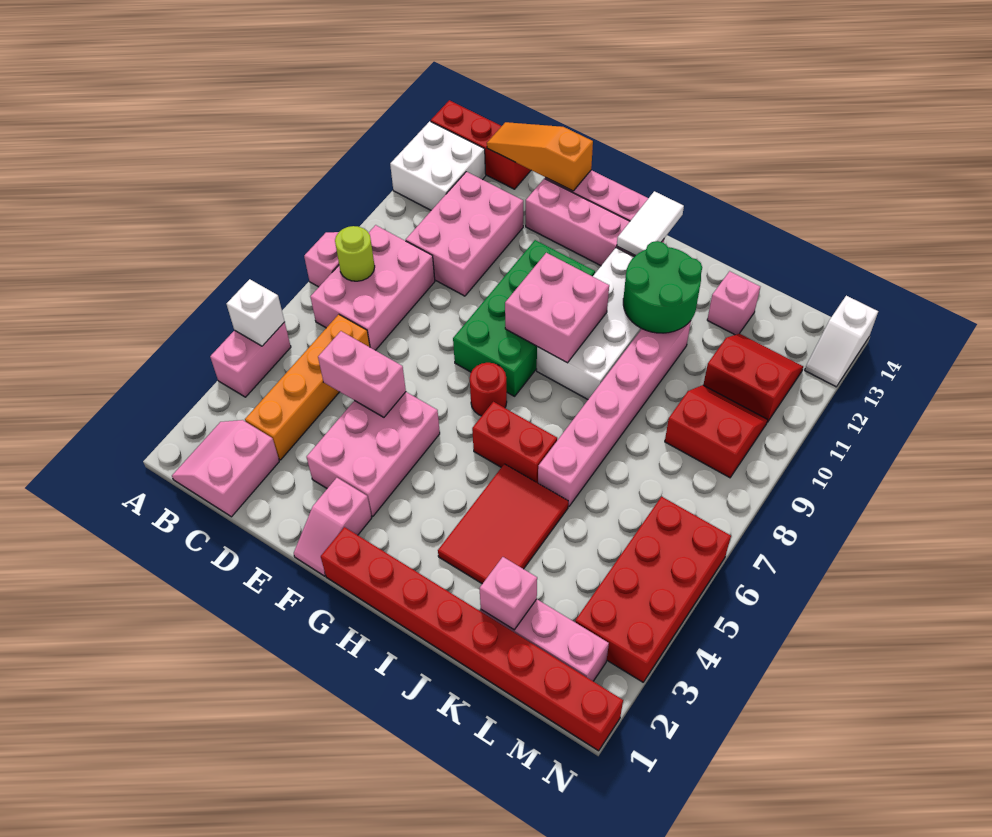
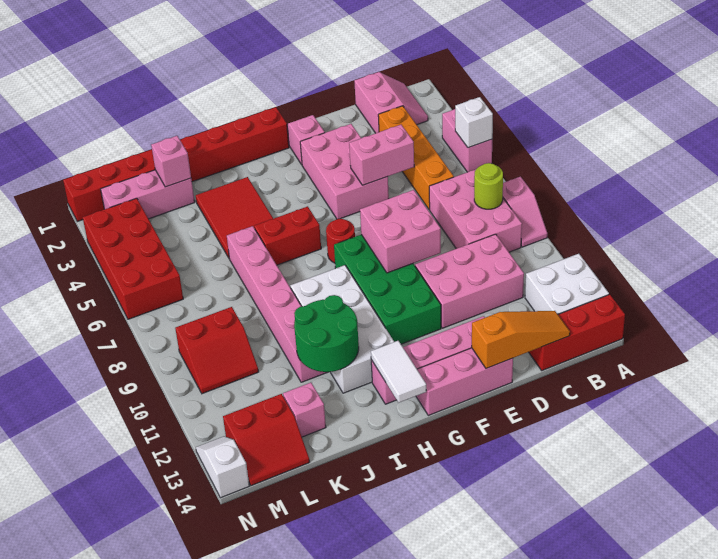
pink brick C10:D12 level 1 -> pink brick C10:E11 level 1
pink brick G9:H10 level 2 -> pink brick E8:F9 level 2
red slope L11:M12 level 1 top 11 -> red slope L13:M14 level 1 top 13

